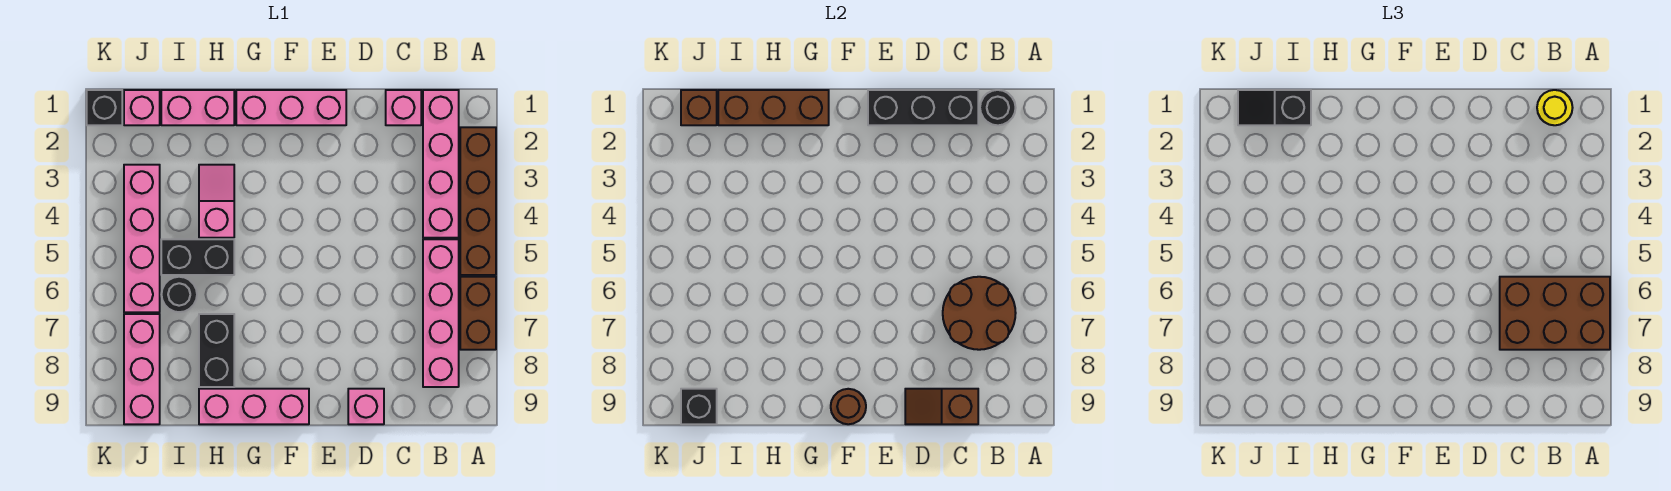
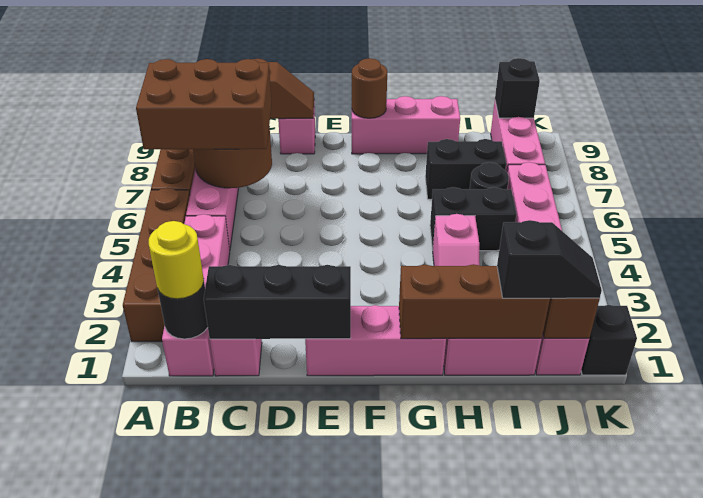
black brick H7:H8 level 1 -> black brick H7:I7 level 1

